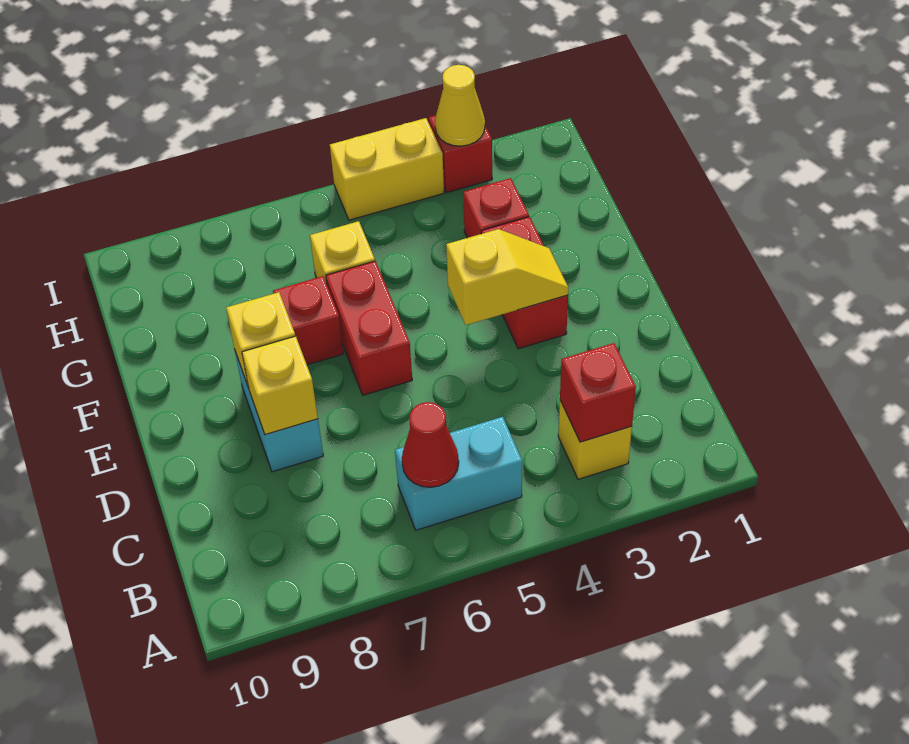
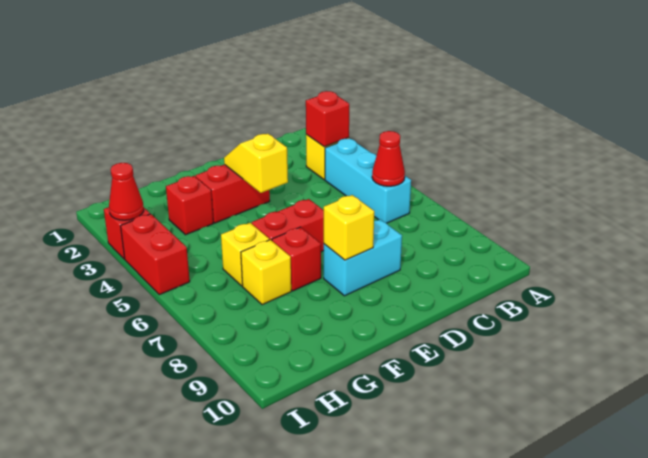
cyan brick B5:B6 level 1 -> cyan brick B4:B6 level 1
yellow brick D8 level 2 -> yellow brick G7 level 1
yellow cone I3 level 2 -> red cone I3 level 2
yellow brick I4:I5 level 1 -> red brick I4:I5 level 1

